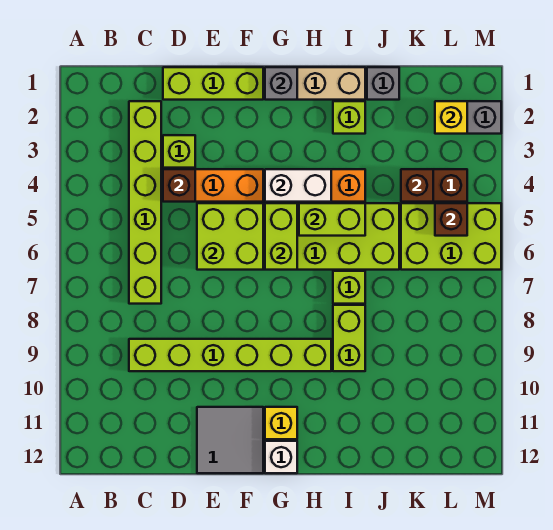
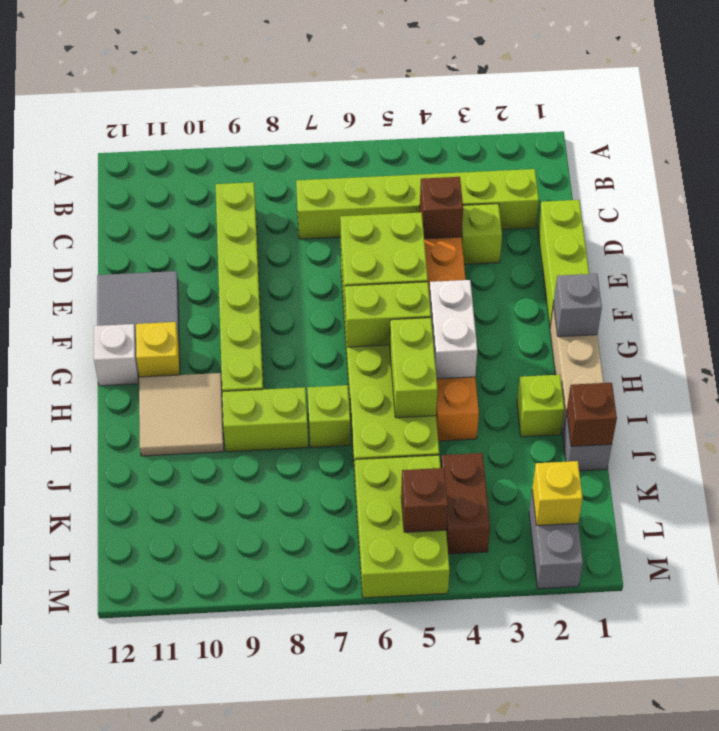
none -> tan tile H10:I11 level 1
brown brick K4 level 2 -> brown brick J1 level 2

